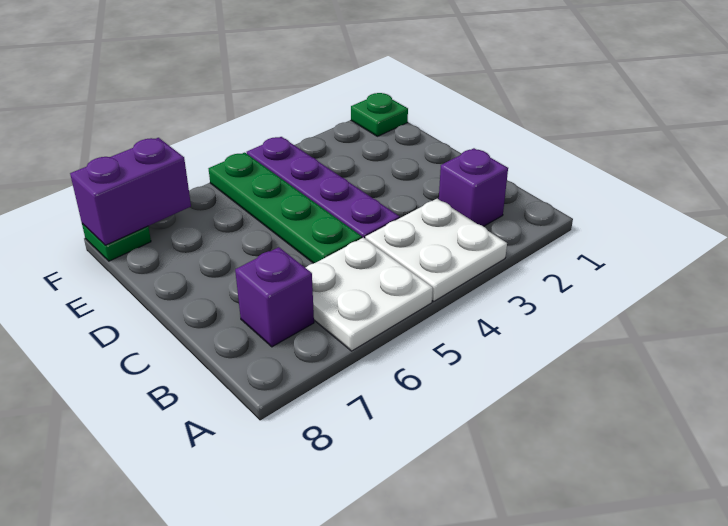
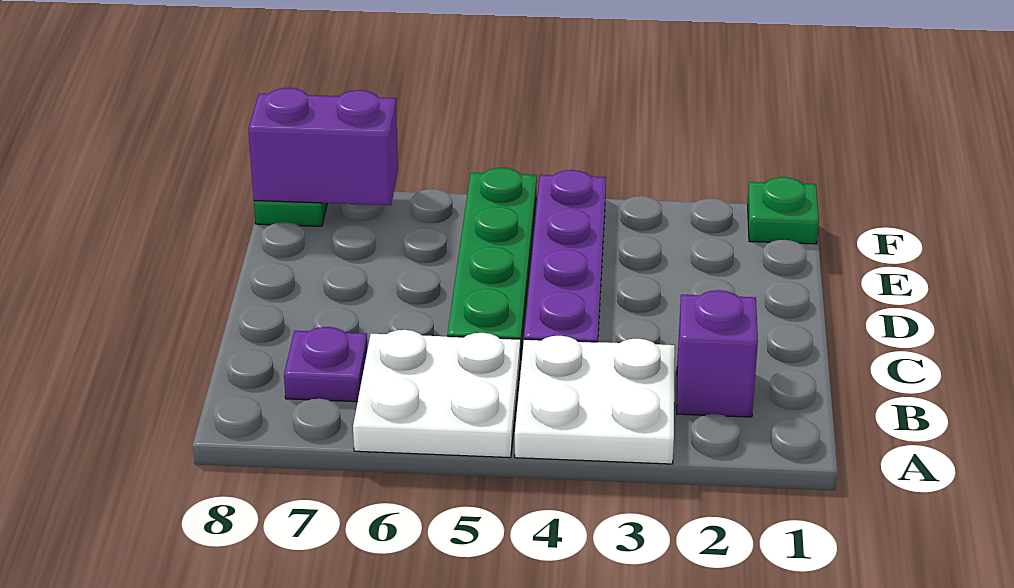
purple brick B7 level 1 -> purple plate B7 level 1

